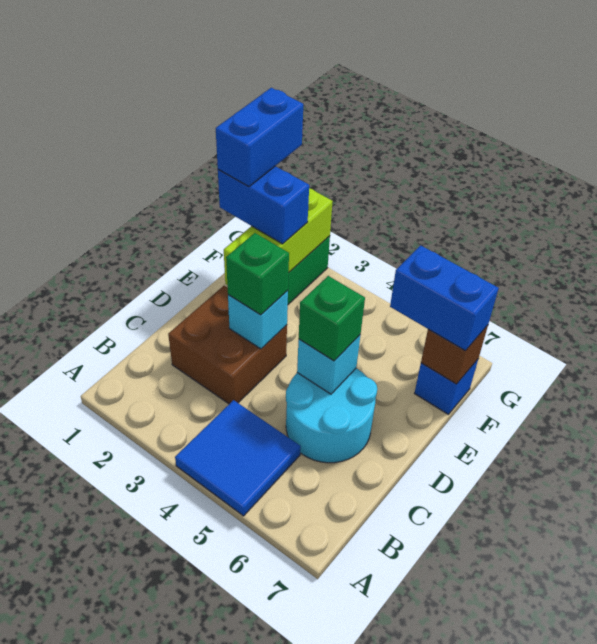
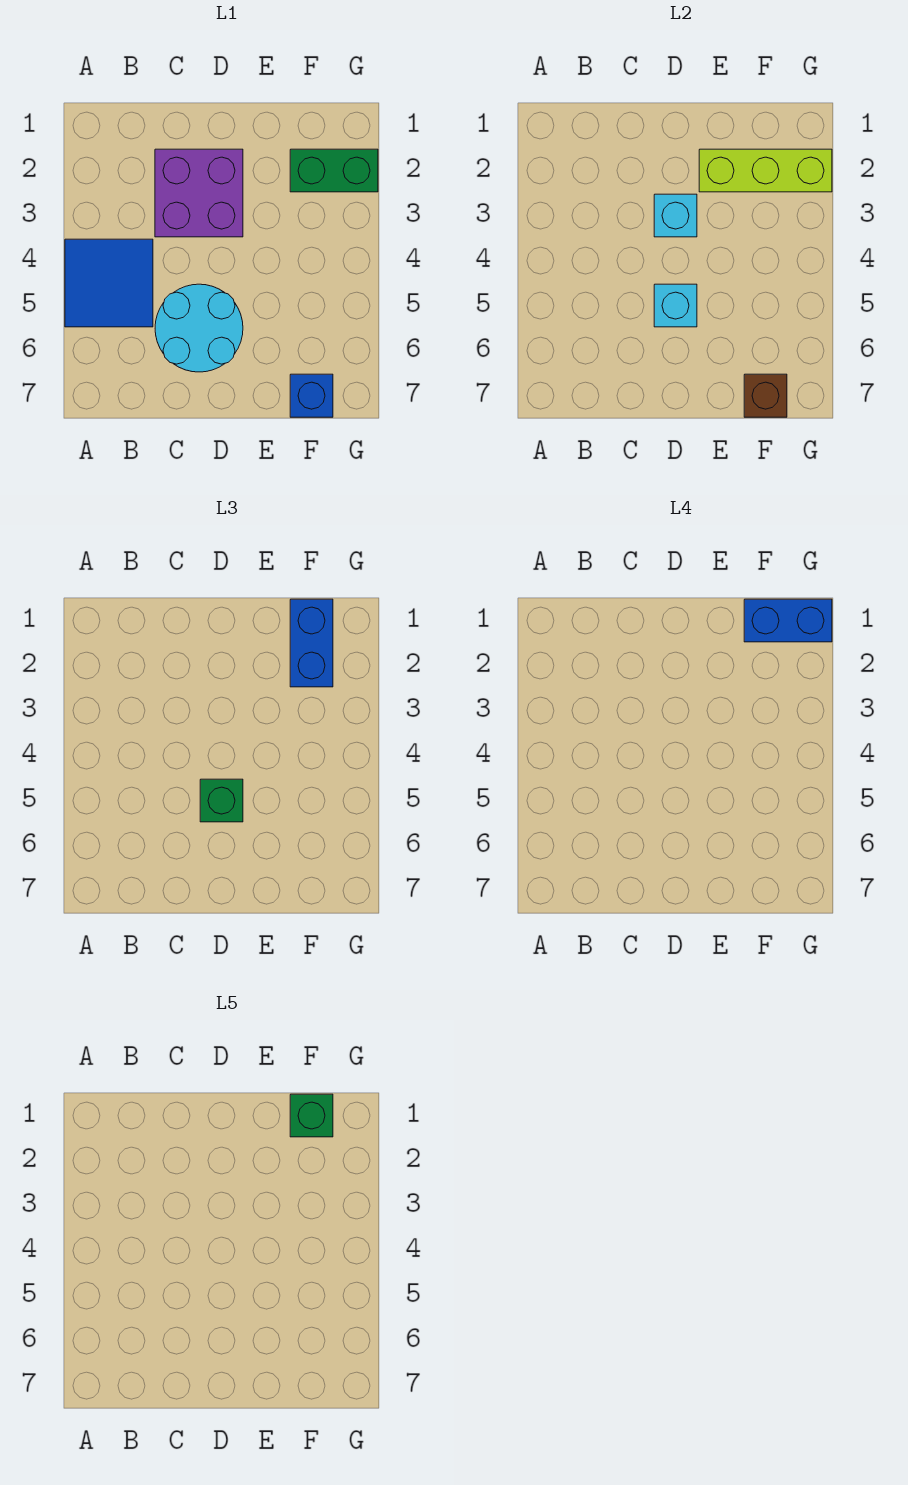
brown brick C2:D3 level 1 -> purple brick C2:D3 level 1
green brick D3 level 3 -> green brick F1 level 5
blue brick F6:F7 level 3 -> none

